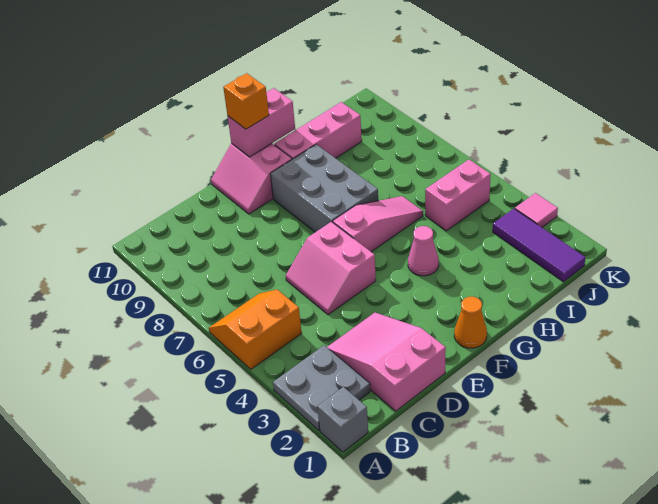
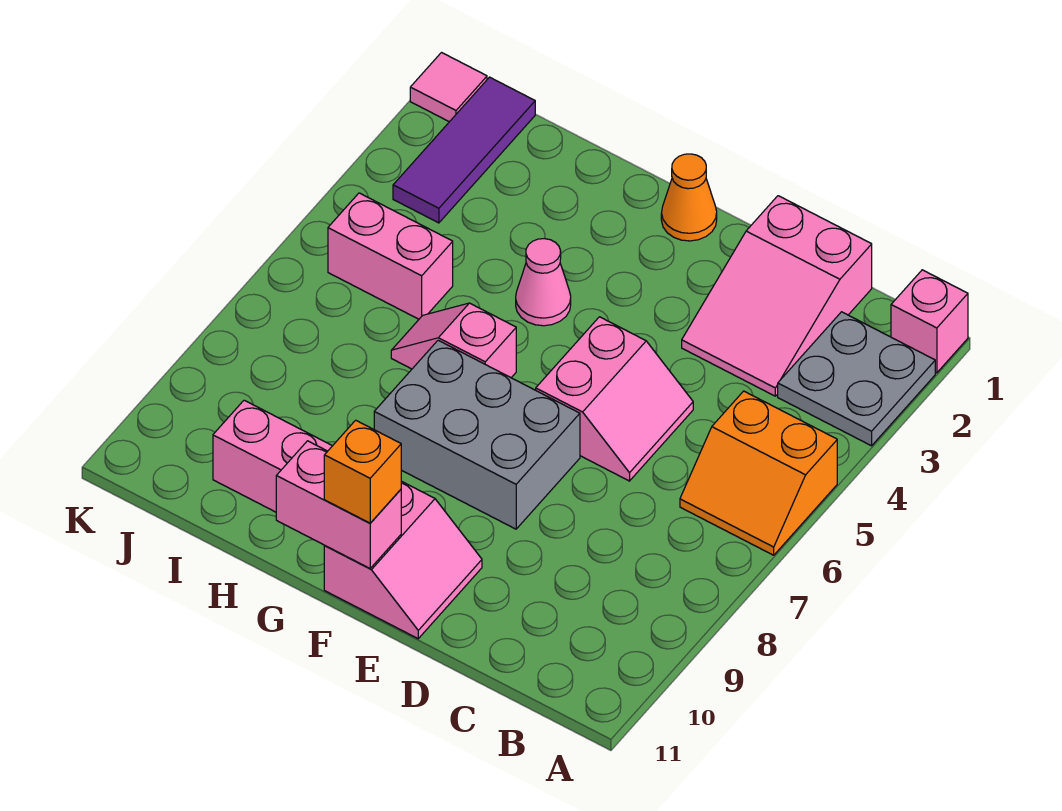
grey brick A1 level 1 -> pink brick A1 level 1
pink slope F6:H6 level 1 top F -> pink slope G6:H6 level 1 top G
grey brick F7:G9 level 1 -> grey brick E7:G8 level 1
pink tile K3 level 1 -> pink tile K1 level 1

